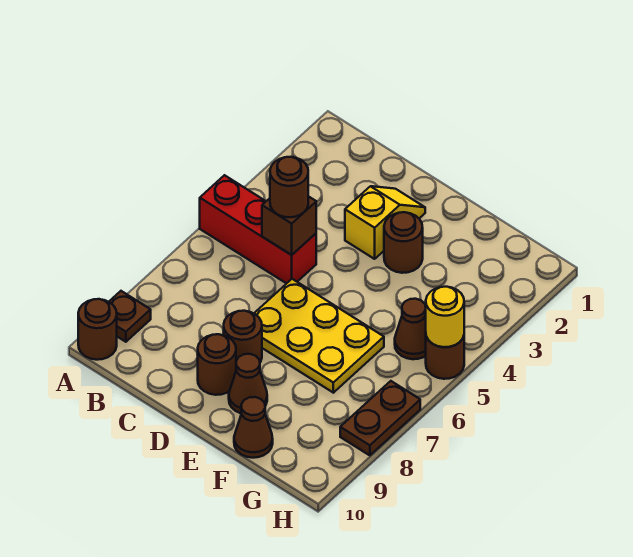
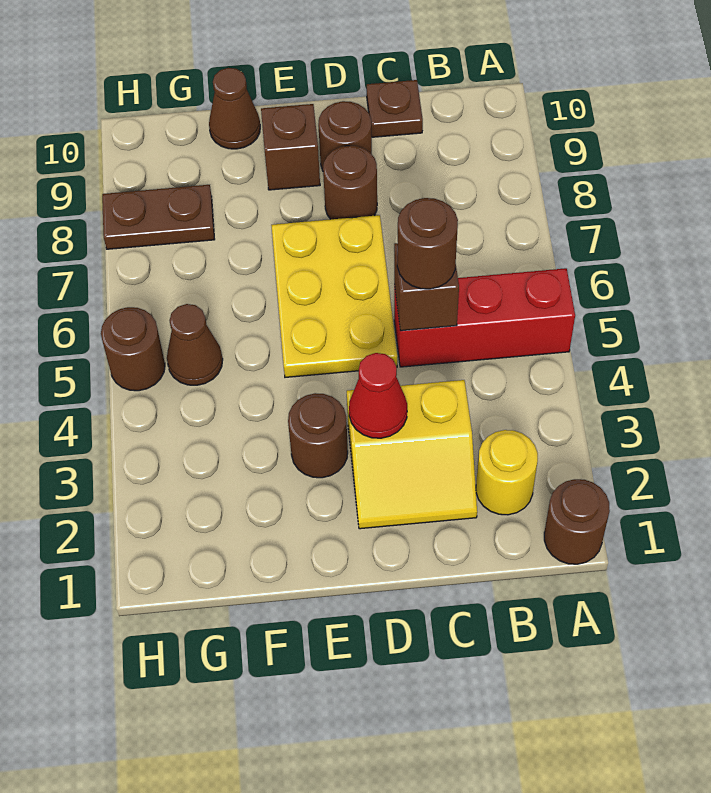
brown plate A9 level 1 -> brown plate C10 level 1
brown round brick A10 level 1 -> brown round brick A1 level 1
yellow slope D2:D3 level 1 top 3 -> yellow slope C2:D3 level 1 top 3
none -> red cone D3 level 2
yellow plate D6:F7 level 1 -> yellow plate D5:E7 level 1
brown cone E9 level 1 -> brown brick E9 level 1
yellow round brick H5 level 2 -> yellow round brick B2 level 1
brown plate H7:H8 level 1 -> brown plate G8:H8 level 1

